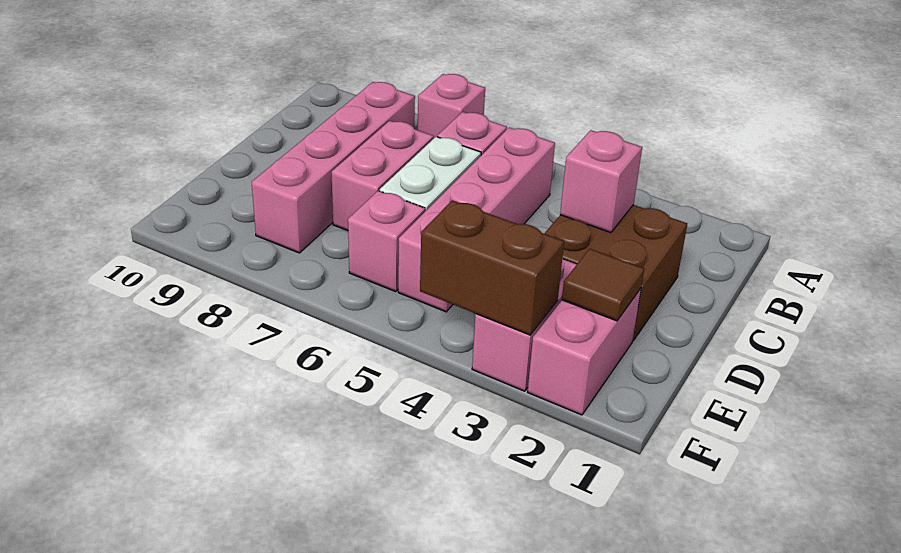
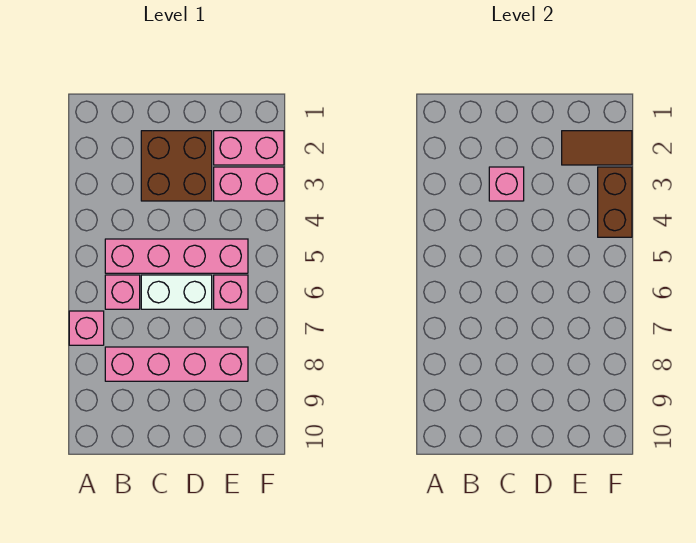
pink brick C7:D7 level 1 -> none
brown tile E2 level 2 -> brown tile E2:F2 level 2

